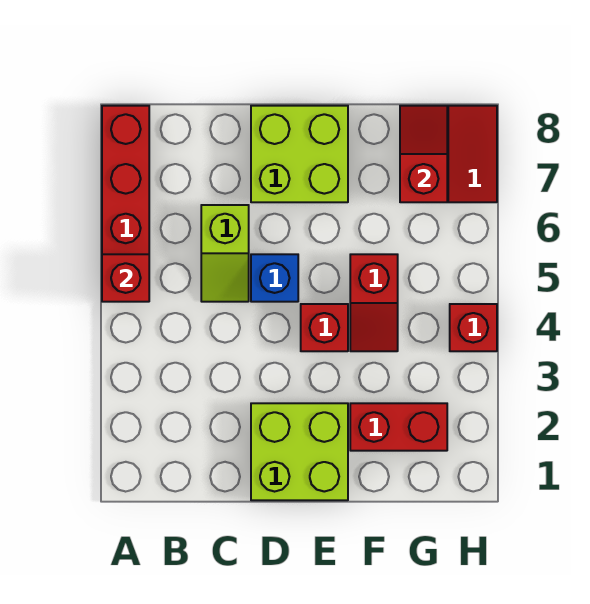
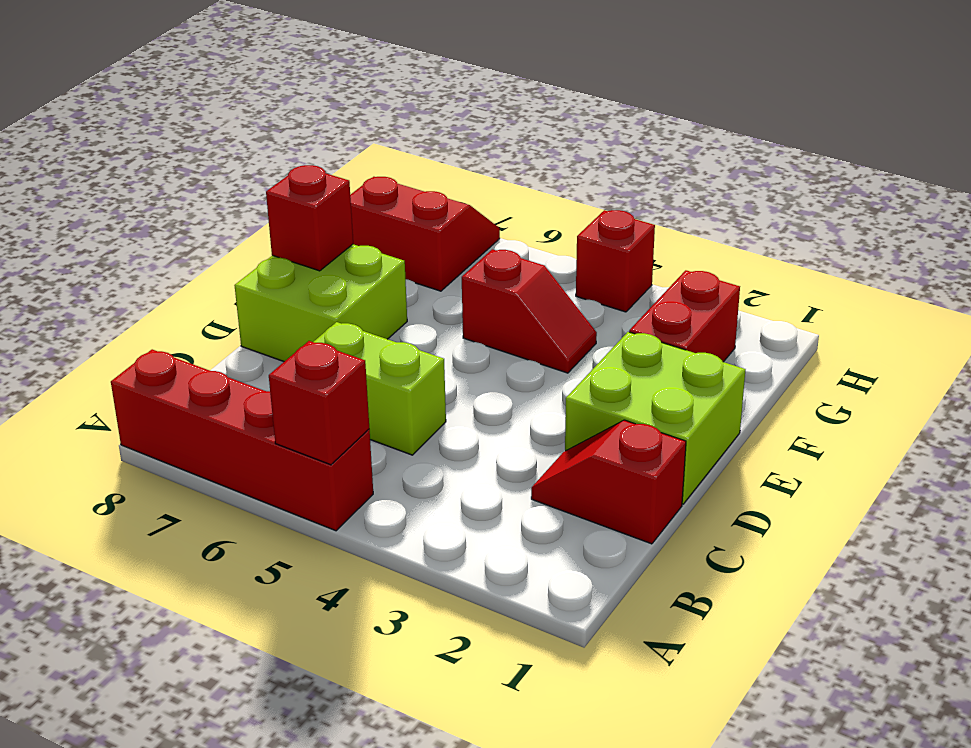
lime slope C5:C6 level 1 top 6 -> lime brick C5:C6 level 1
blue brick D5 level 1 -> none
red brick E4 level 1 -> red brick E8 level 2
red slope G7:G8 level 2 top 7 -> red slope C1:C2 level 1 top 1

